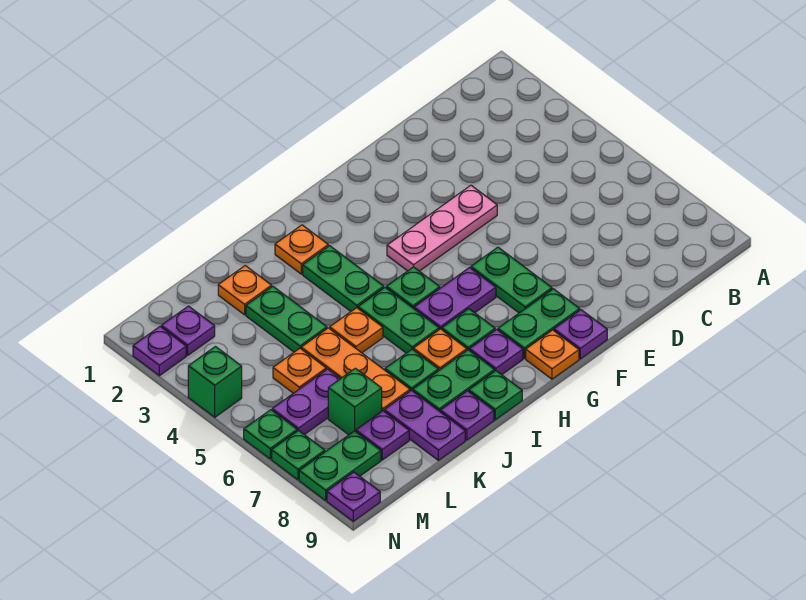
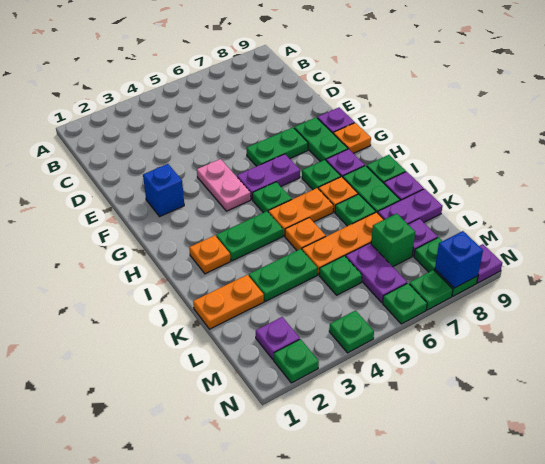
pink plate E4:G4 level 1 -> pink plate F4:G4 level 1
none -> blue brick F2 level 1
purple plate G6:H6 level 1 -> purple plate G5:G6 level 1
green plate I5:I6 level 1 -> orange plate I5:I6 level 1
orange plate K2 level 1 -> orange plate K1:K2 level 1
orange plate L5 level 1 -> green plate L5 level 1
purple plate N2 level 1 -> green plate N2 level 1
green brick N4 level 1 -> green plate N4 level 1
none -> blue brick N8 level 2

